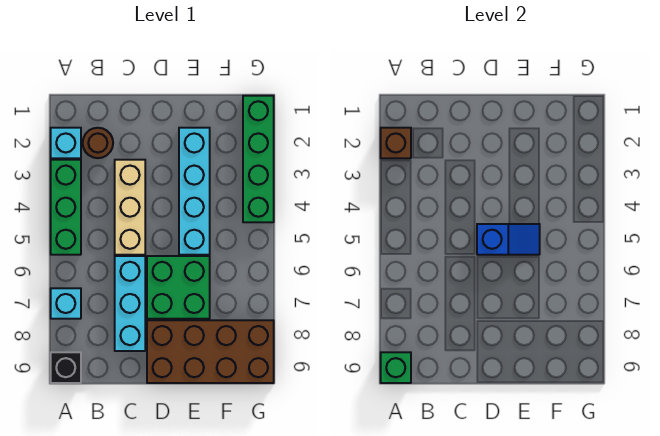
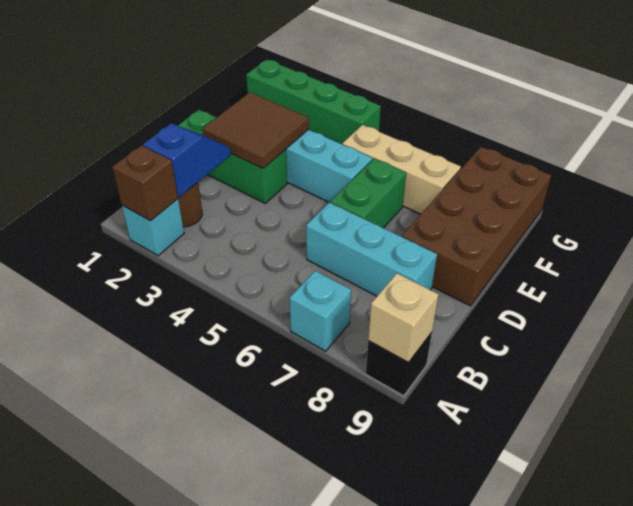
green brick A3:A5 level 1 -> green brick D1:D3 level 1
green brick A9 level 2 -> tan brick A9 level 2
tan brick C3:C5 level 1 -> tan brick F5:F7 level 1
none -> brown tile D2:E3 level 2
blue slope D5:E5 level 2 top D -> blue slope B2:C2 level 2 top B
green brick D6:E7 level 1 -> green brick D6:E6 level 1

